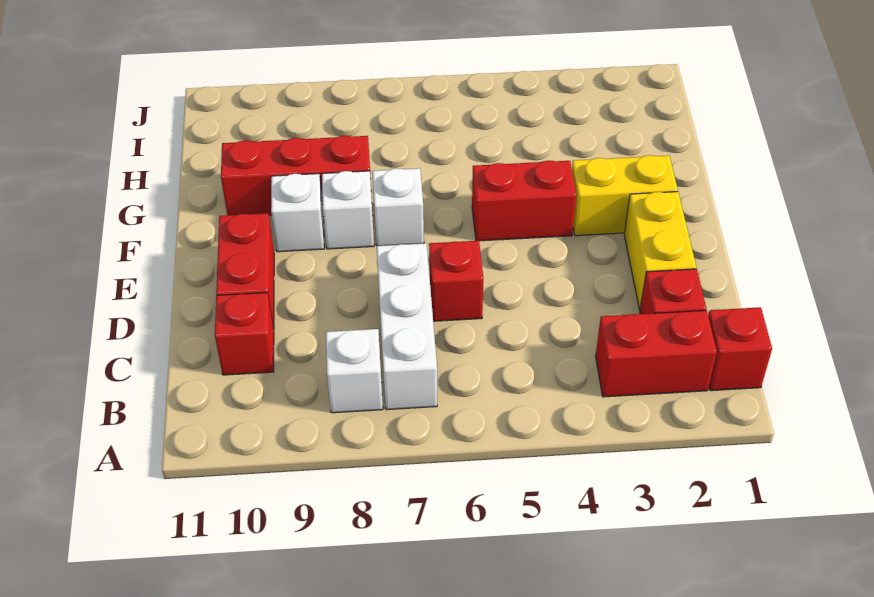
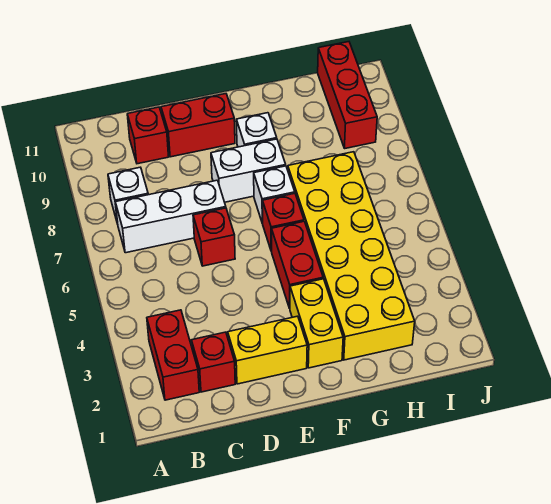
red brick B1 level 1 -> red brick F6 level 1
white brick F8 level 1 -> white brick E8:F8 level 1
none -> yellow brick G2:H7 level 1
red brick G8:G10 level 1 -> red brick I9:I11 level 1

